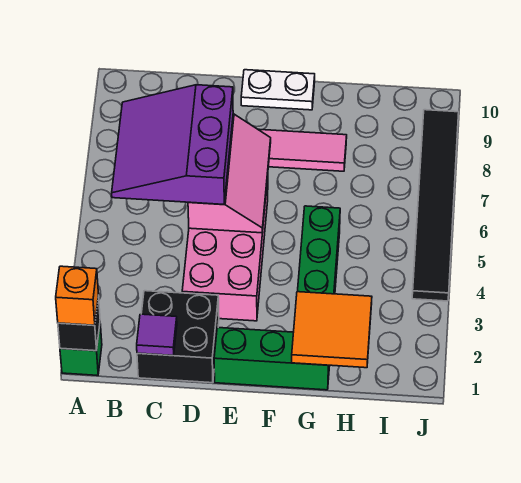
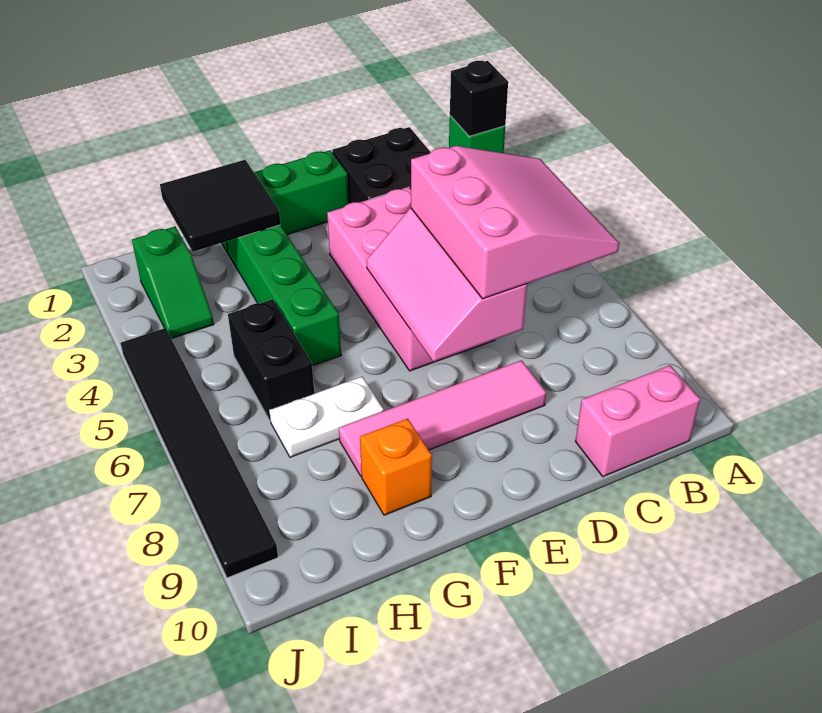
orange brick A1 level 3 -> orange brick G9 level 1
purple slope B5:D7 level 3 top D -> pink slope B5:D7 level 3 top D
none -> pink brick B10:C10 level 1
purple tile C1 level 2 -> none
white plate E10:F10 level 1 -> white plate G7:H7 level 1
orange tile G1:H2 level 2 -> black tile G1:H2 level 2
none -> black brick H5:H6 level 1
none -> green slope I2:I3 level 1 top 2

